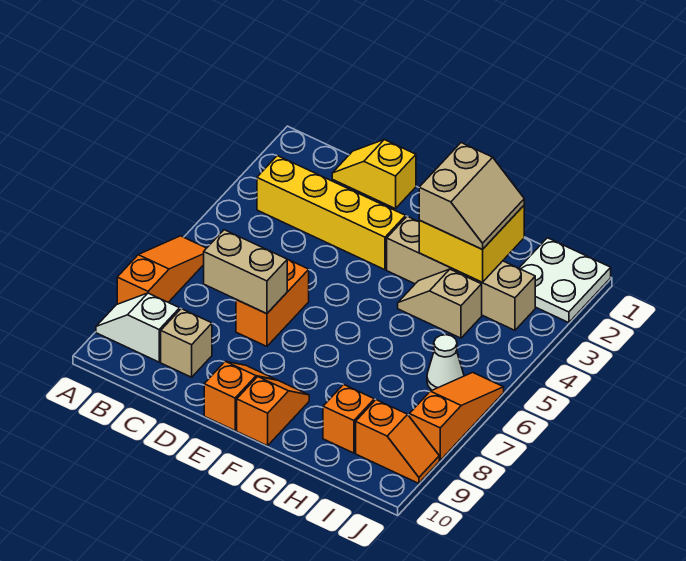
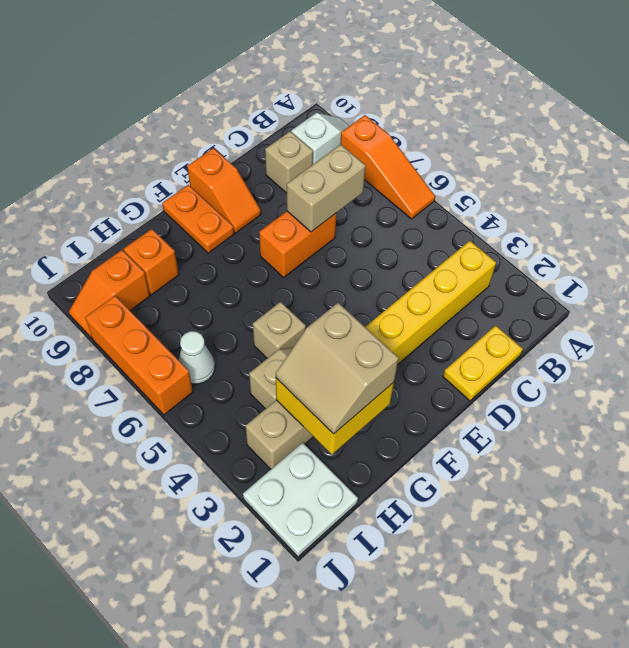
yellow slope C1:D1 level 1 top D -> yellow plate C1:D1 level 1
orange brick D6:D7 level 1 -> orange brick D7:E7 level 1
orange slope F9:F10 level 1 top 10 -> orange plate F9:F10 level 1
none -> tan brick G5 level 1
orange slope J6:J8 level 1 top 8 -> orange brick J6:J8 level 1

